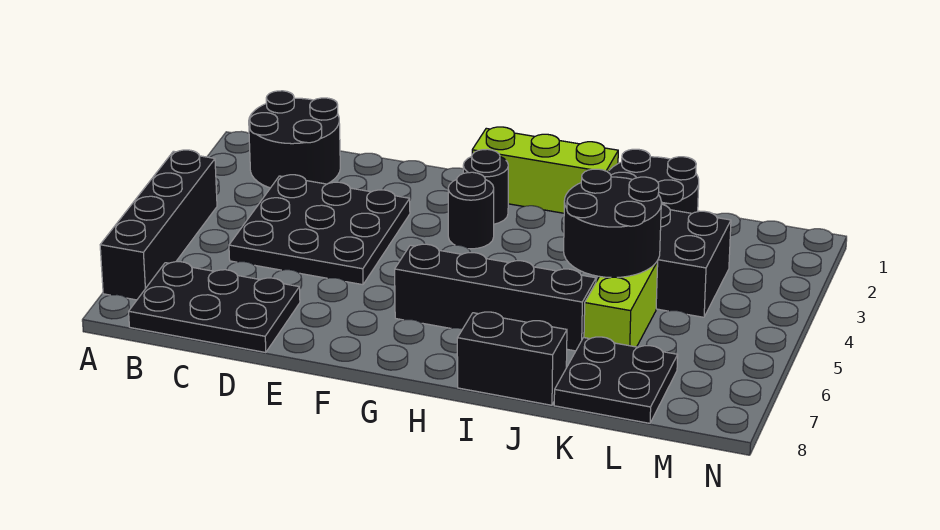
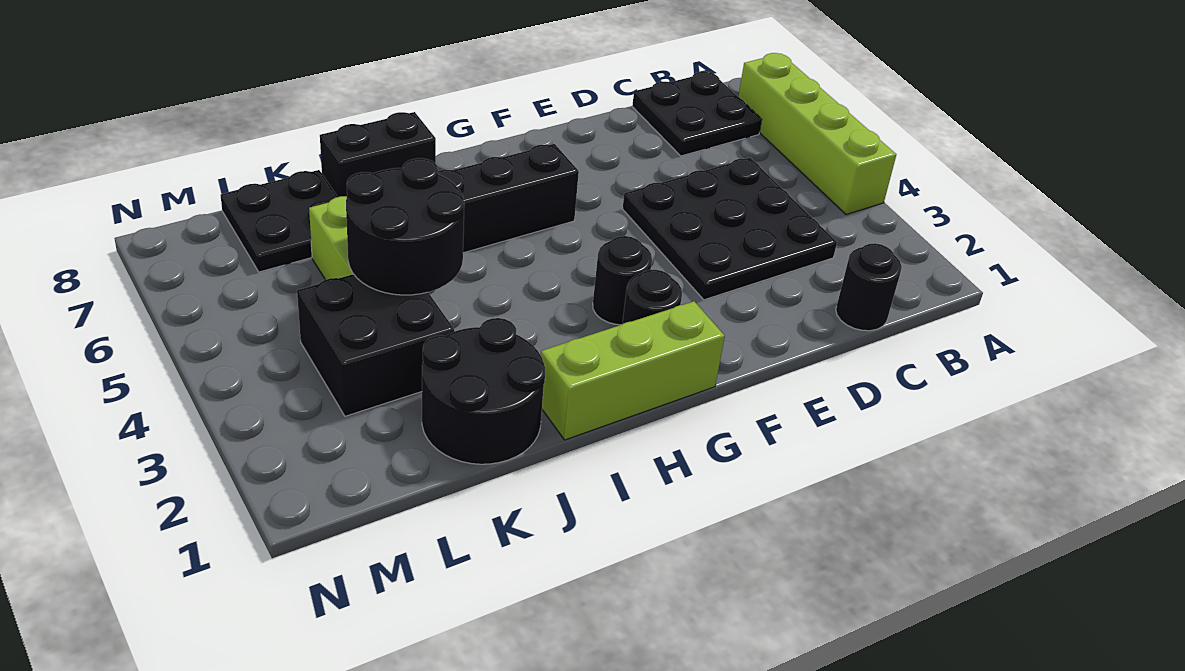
black brick A4:A7 level 1 -> lime brick A4:A7 level 1
black round brick B1:C2 level 1 -> black round brick C1 level 1
black plate B7:D8 level 1 -> black plate B7:C8 level 1

